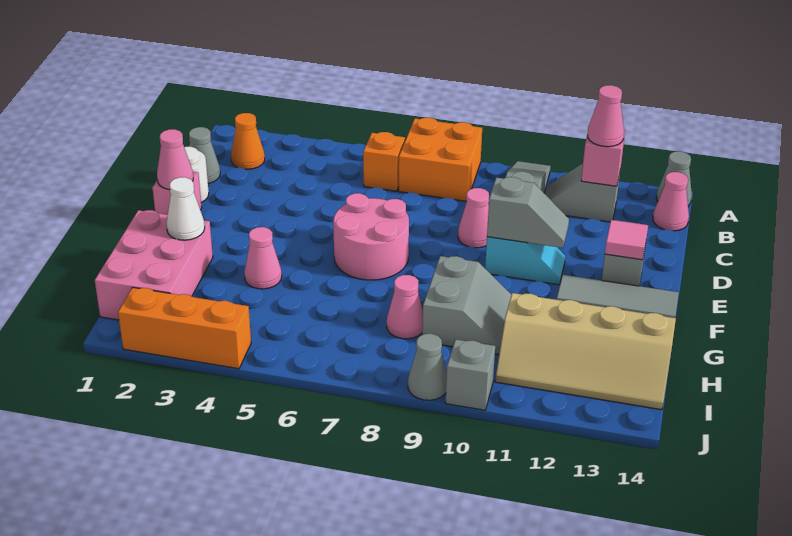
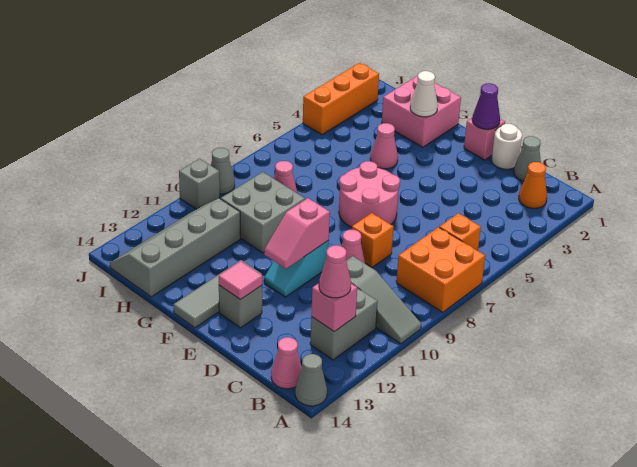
grey slope B11:B12 level 1 top 12 -> grey brick B11:B12 level 1
none -> orange brick D8 level 1
pink cone E1 level 2 -> purple cone E1 level 2
grey slope E10:E11 level 2 top 10 -> pink slope E10:E11 level 2 top 10
pink brick G1:I2 level 1 -> pink brick G1:H2 level 1
grey slope G9:H10 level 1 top 9 -> grey brick G9:H10 level 1
tan slope H11:I14 level 1 top H -> grey slope H11:I14 level 1 top H

